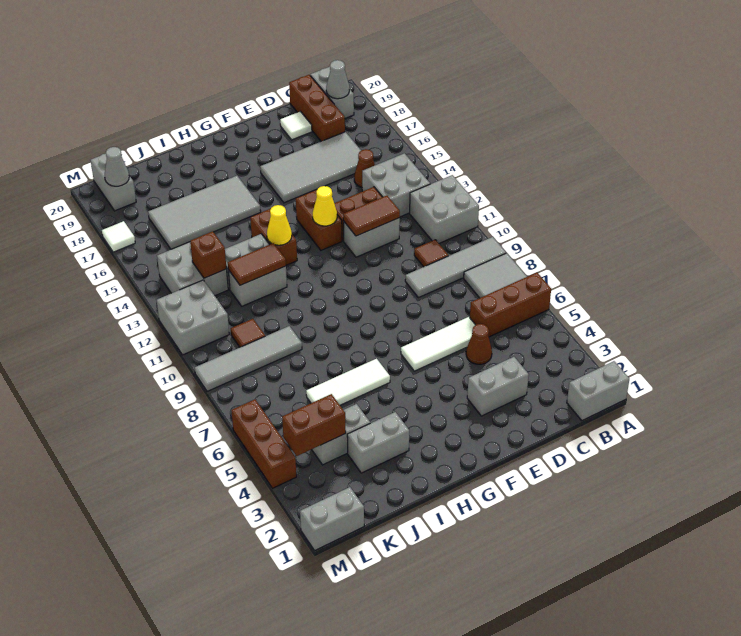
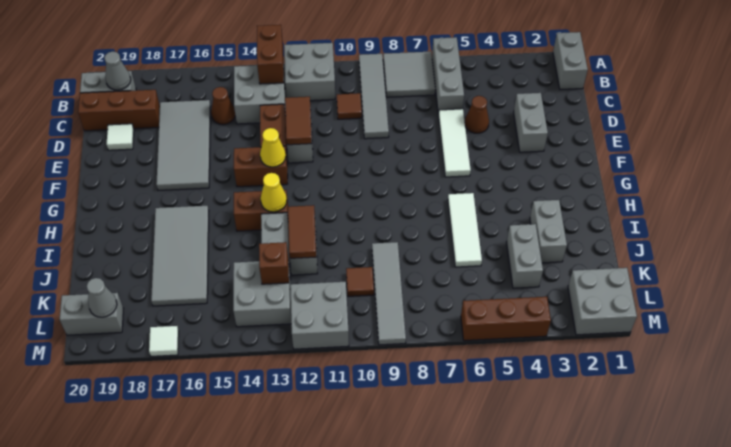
brown brick A6:C6 level 1 -> grey brick A6:C6 level 1
brown brick K4:L4 level 2 -> brown brick A13:B13 level 2
grey brick L1:M1 level 1 -> grey brick L1:M2 level 1

